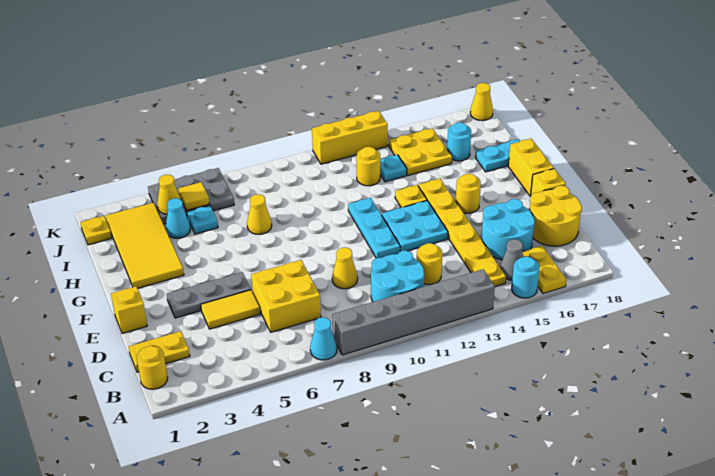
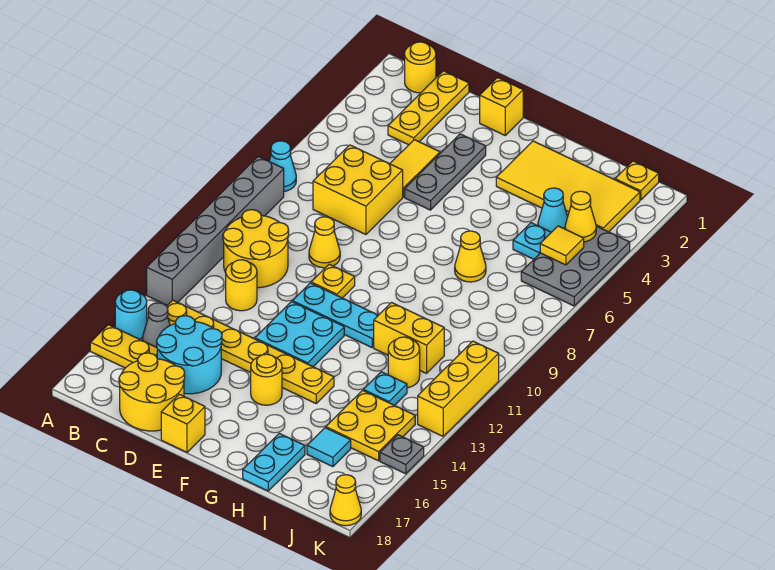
cyan round brick B10:C11 level 1 -> yellow round brick B10:C11 level 1
yellow plate C1:C2 level 1 -> yellow plate C1:C3 level 1
yellow brick F18:G18 level 1 -> yellow brick H11:I11 level 1
yellow plate G13 level 1 -> yellow plate E10 level 1
cyan round brick I16 level 1 -> cyan tile I16 level 1
none -> grey plate K15 level 1

